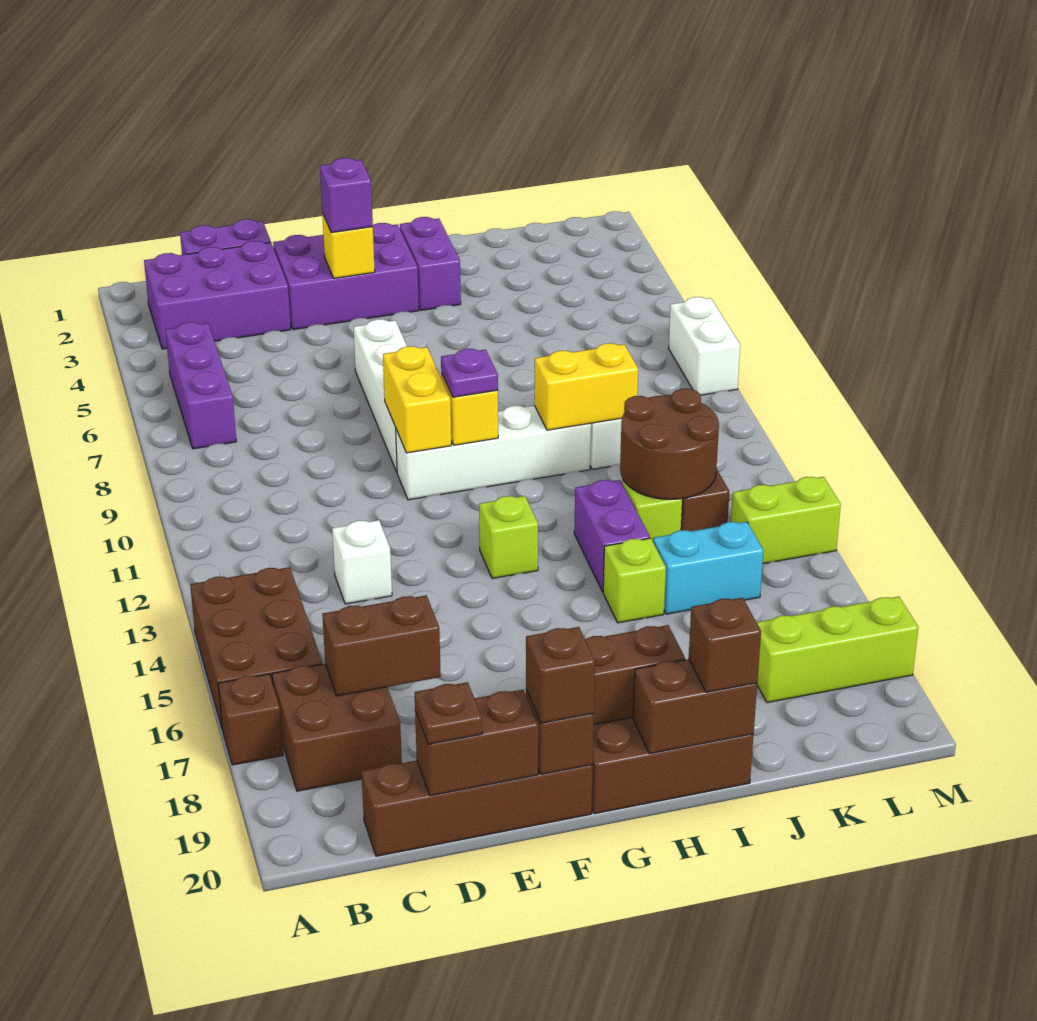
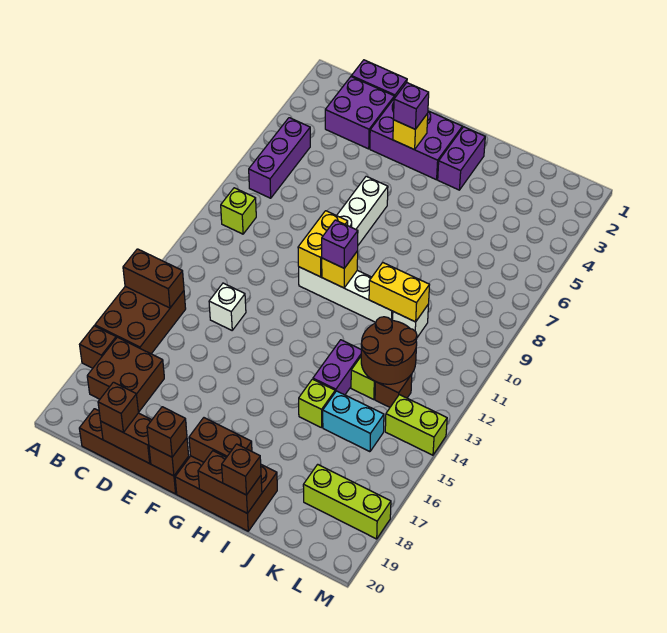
purple brick B2:D3 level 1 -> purple brick C2:D3 level 1
brown brick C17:D17 level 2 -> brown brick A14:B14 level 2
brown plate D20 level 3 -> brown brick D20 level 3
purple plate G10 level 3 -> purple brick G10 level 3
lime brick G13 level 1 -> lime brick B9 level 1
white brick M7:M8 level 1 -> none

